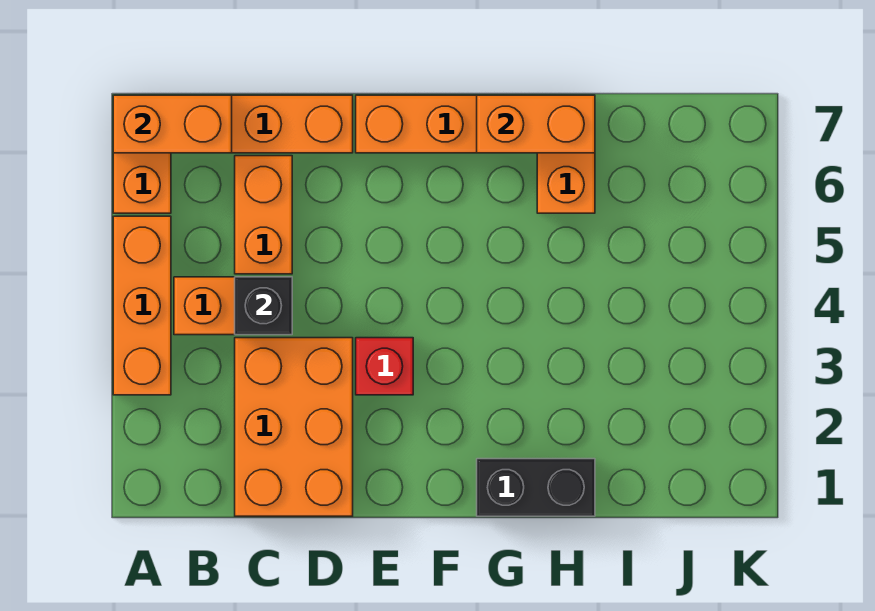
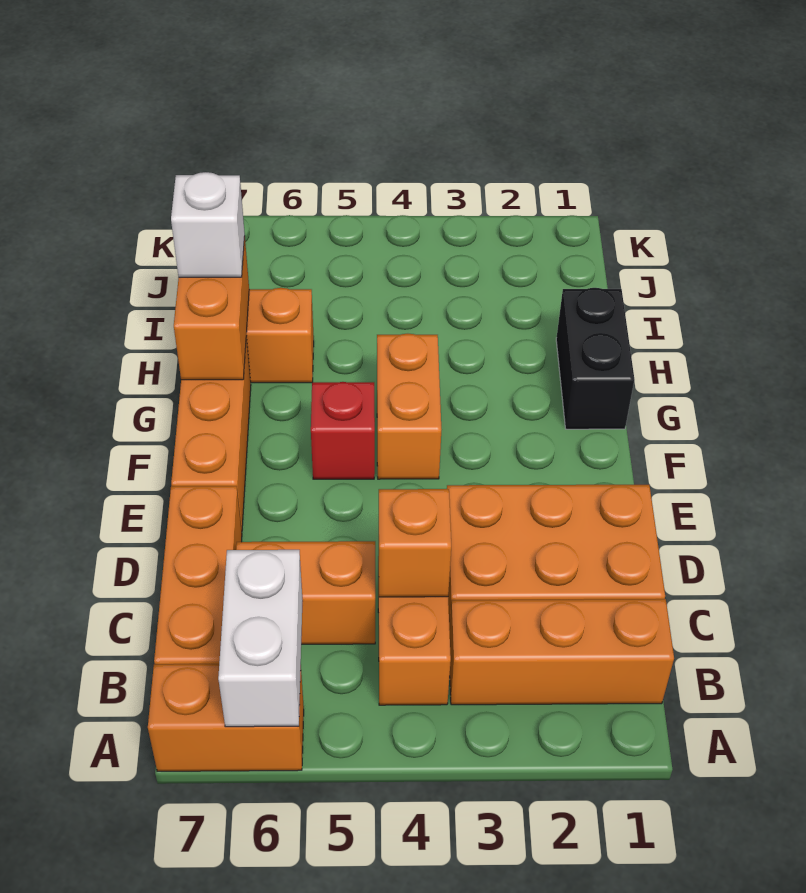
orange brick A3:A5 level 1 -> orange brick B1:B3 level 1
none -> white brick A6:B6 level 2
orange brick A7:B7 level 2 -> orange brick F4:G4 level 1
black brick C4 level 2 -> orange brick C4 level 2
red brick E3 level 1 -> red brick F5 level 1
none -> white brick H7 level 3

